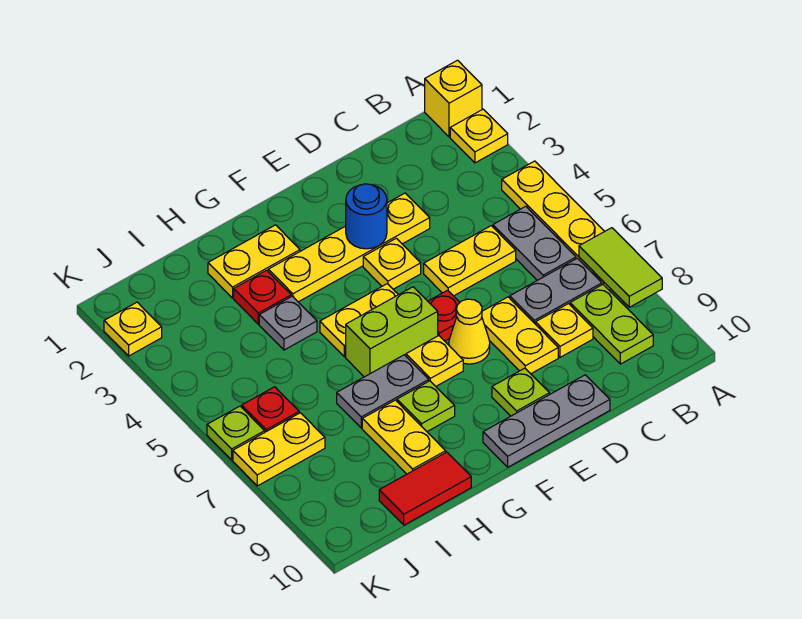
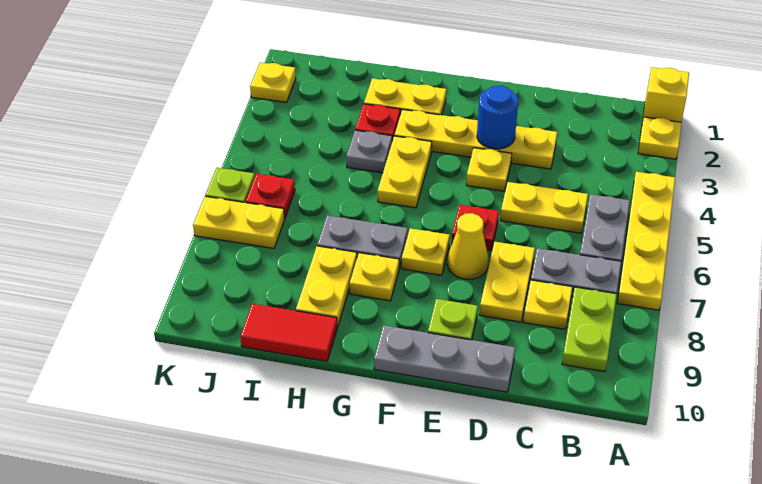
lime tile A7:A8 level 2 -> none
yellow plate F5:G5 level 1 -> yellow plate G4:G5 level 1
lime brick F6:G6 level 1 -> none
lime plate G8 level 1 -> yellow plate G8 level 1

